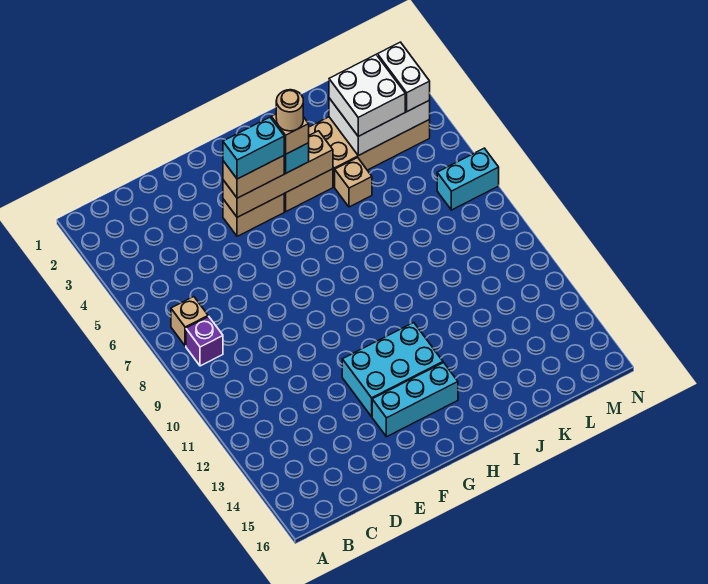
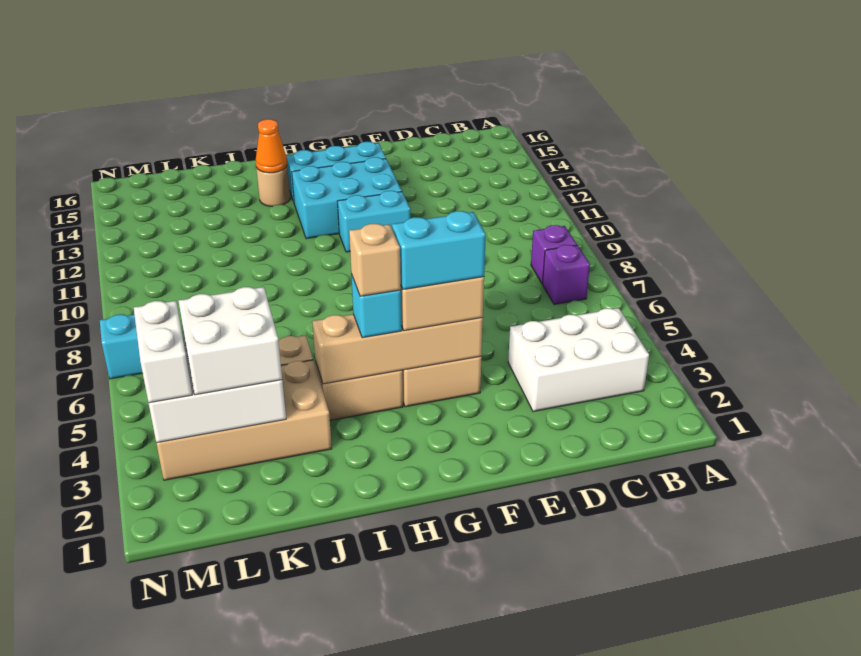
none -> white brick B3:D4 level 1
tan brick B7 level 1 -> purple brick B7 level 1
none -> cyan brick F11:G11 level 1
tan round brick H4 level 5 -> tan round brick I14 level 1
none -> orange cone I14 level 2

